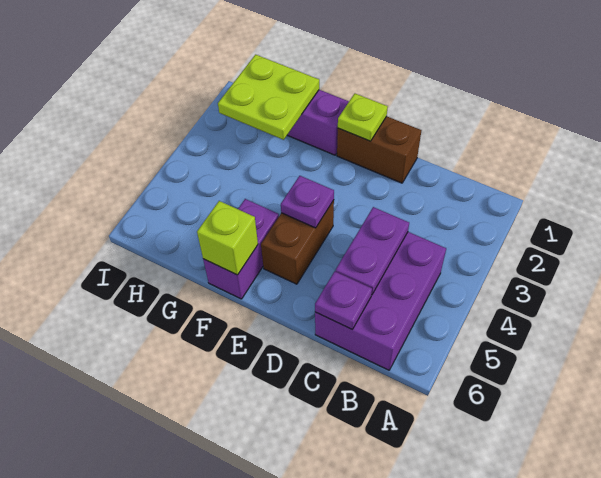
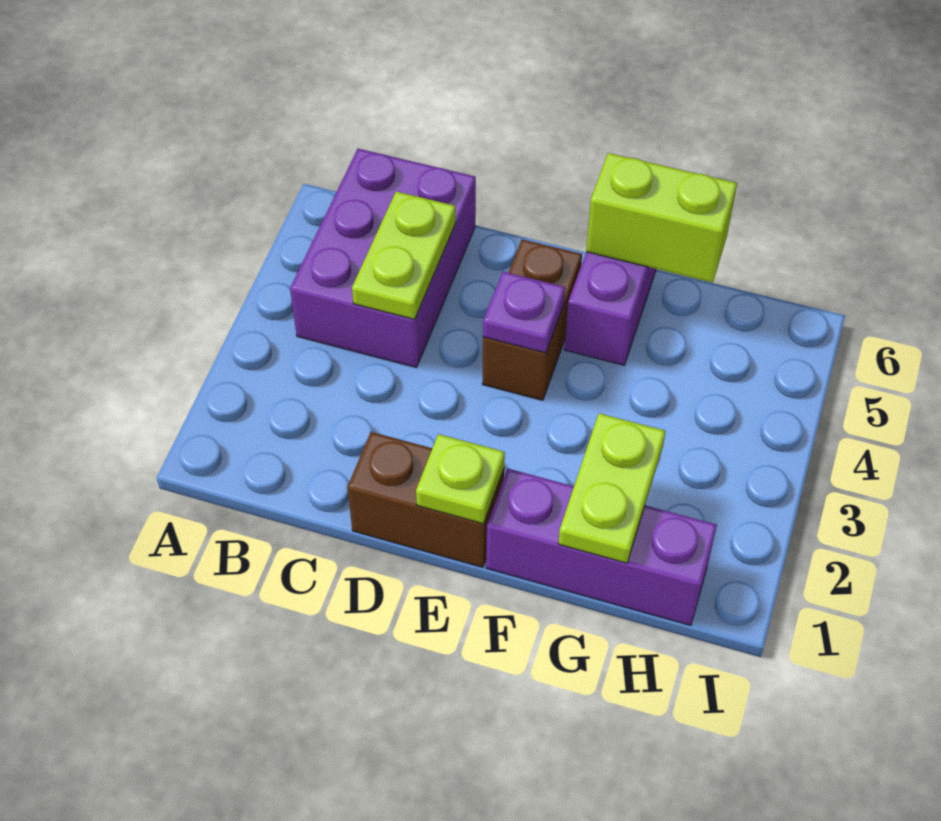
purple plate C4:C5 level 2 -> lime plate C4:C5 level 2
purple plate C6 level 2 -> none
lime brick F6 level 2 -> lime brick F6:G6 level 2
lime plate G1:H2 level 2 -> lime plate G1:G2 level 2

